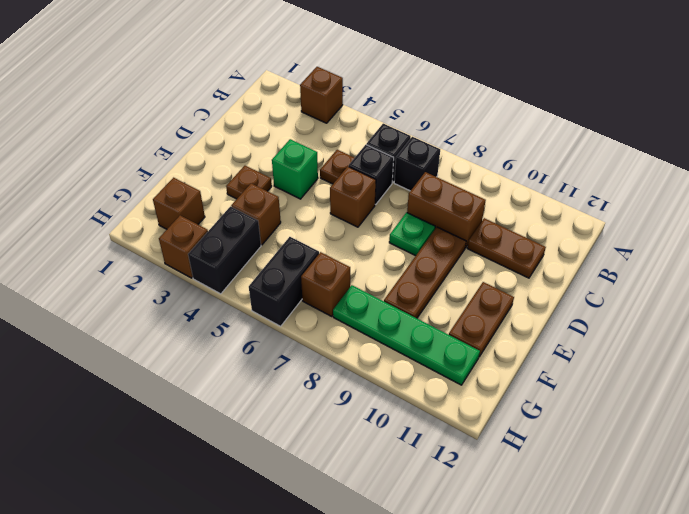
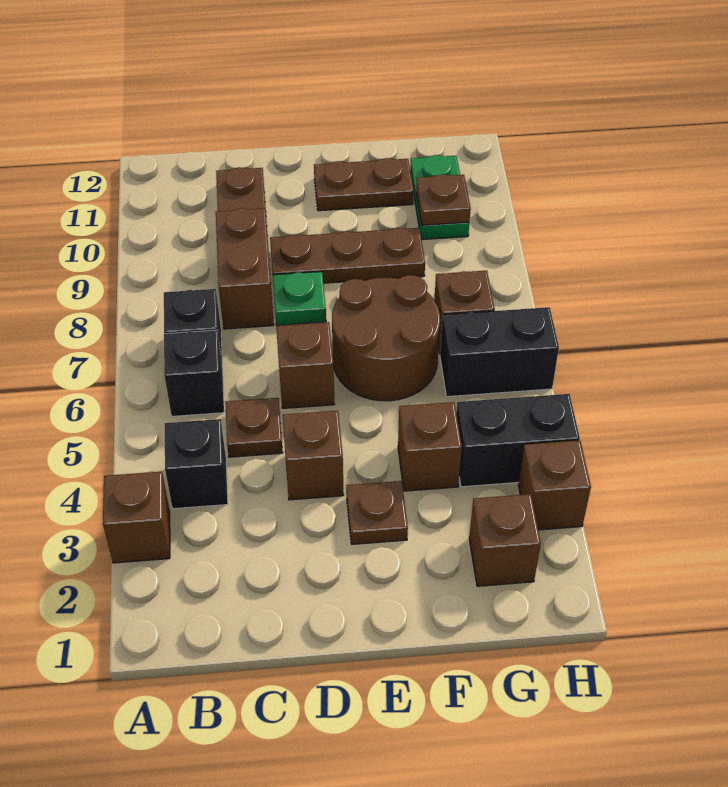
black brick C6 level 1 -> black brick B4 level 1
green brick D4 level 1 -> brown brick D4 level 1
none -> brown round brick E6:F7 level 1
green plate G8:G11 level 1 -> green plate G10:G11 level 1
none -> brown plate G10 level 2

